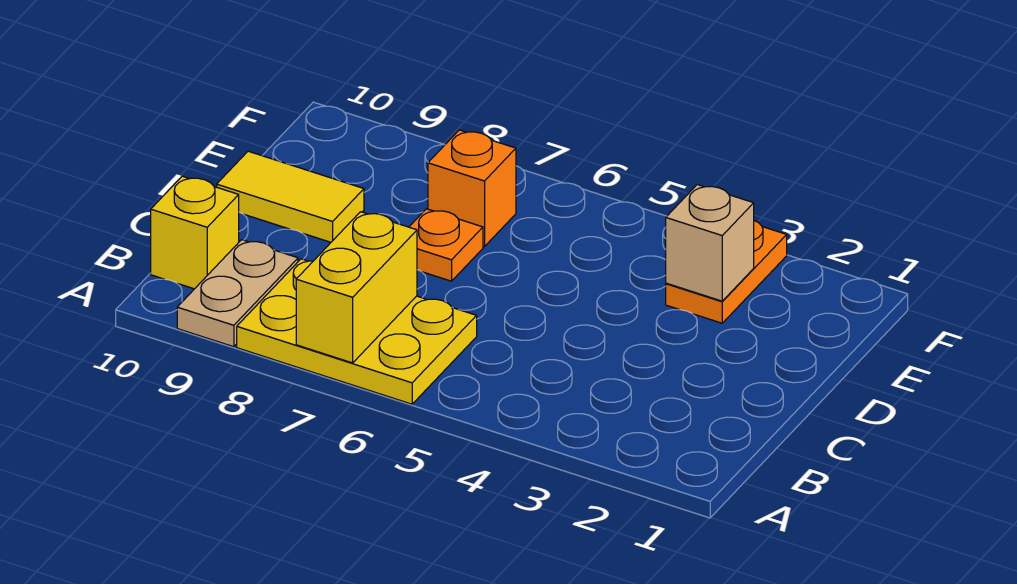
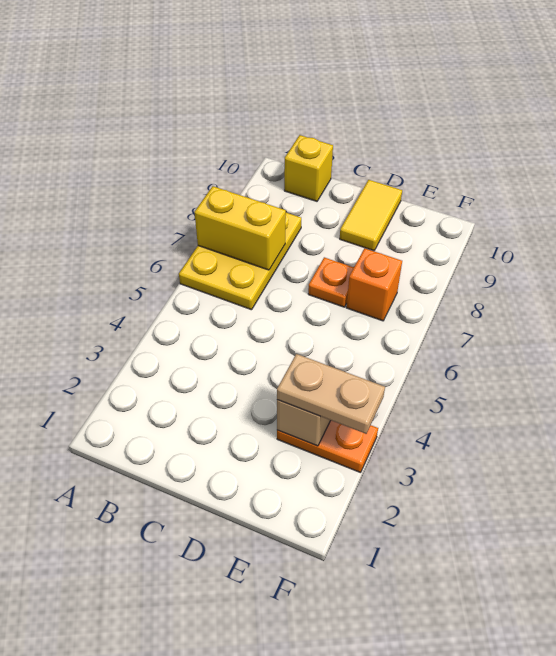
tan plate A9:B9 level 1 -> tan plate E3:F3 level 3

